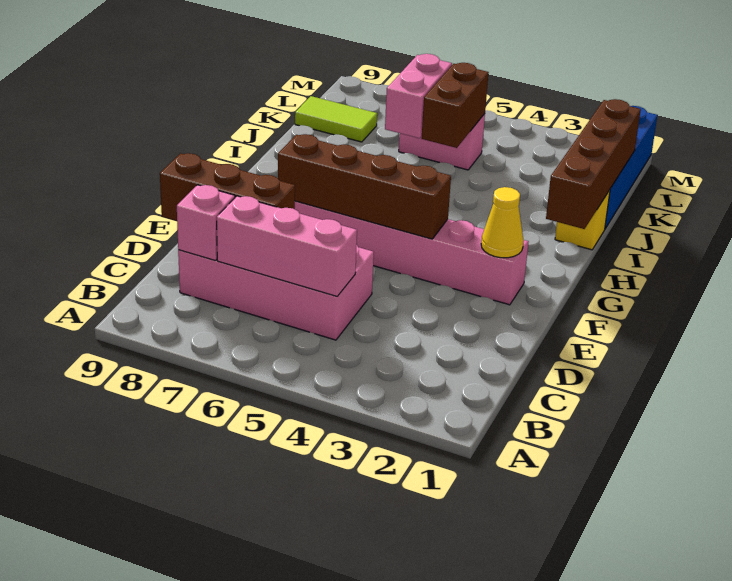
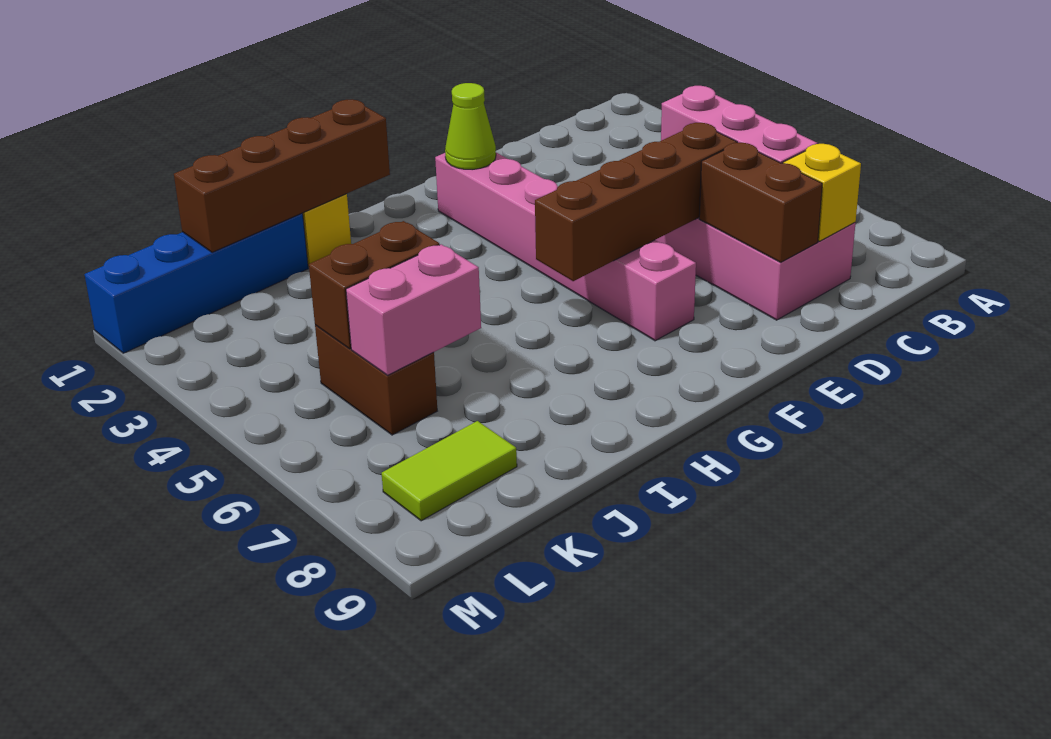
pink brick C8 level 2 -> yellow brick C8 level 2
brown brick D7:D9 level 2 -> brown brick D7:D8 level 2
yellow cone F2 level 2 -> lime cone F2 level 2
brown brick F4:F7 level 2 -> brown brick D6:G6 level 2
pink brick K5:K6 level 1 -> brown brick K5:K6 level 1
lime tile K8:K9 level 1 -> lime tile K8:L8 level 1

